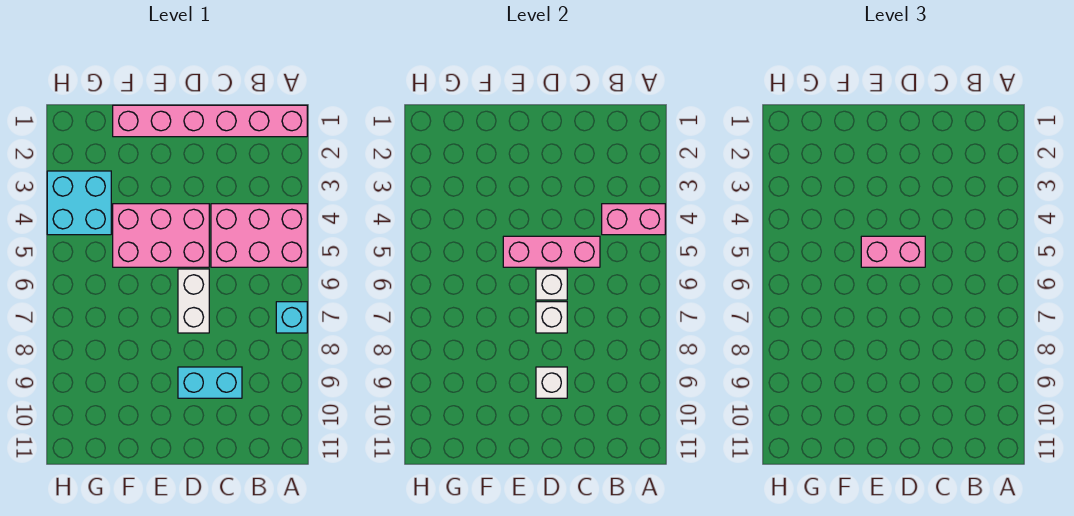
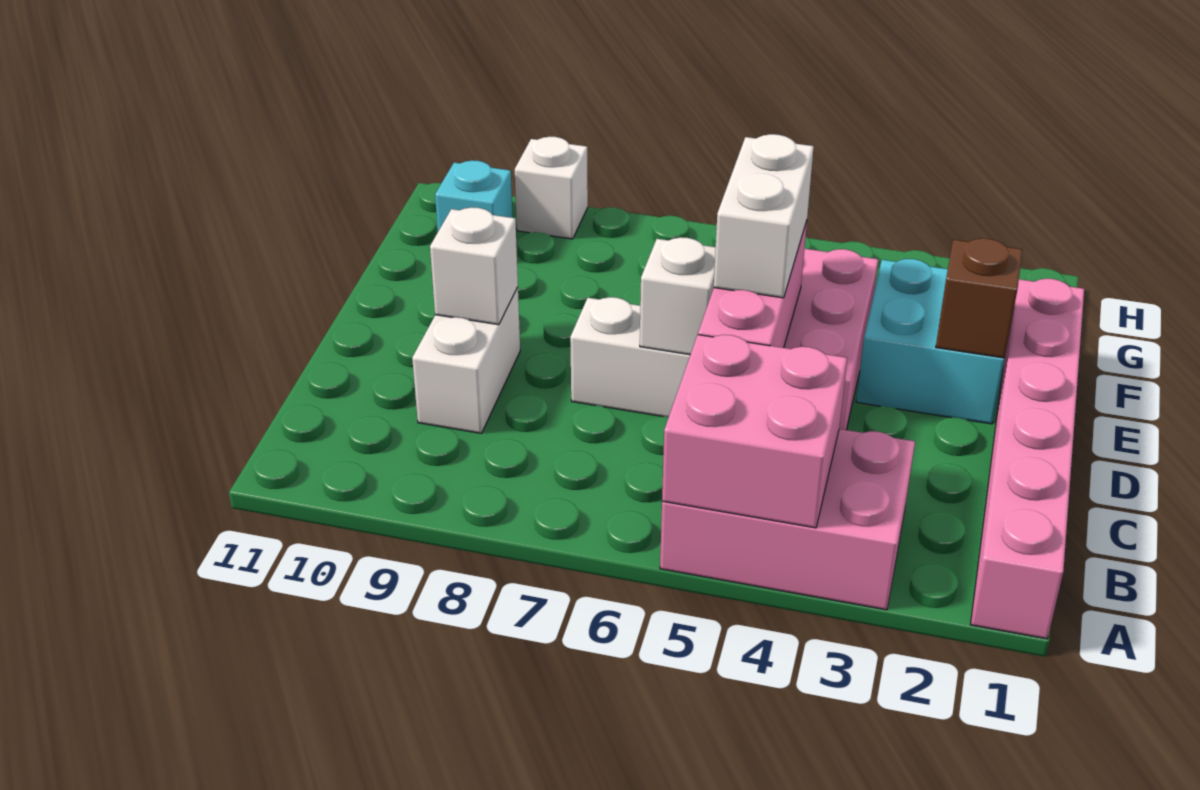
pink brick A4:C5 level 1 -> pink brick A3:B5 level 1
pink brick A4:B4 level 2 -> pink brick A4:B5 level 2
cyan brick A7 level 1 -> cyan brick G10 level 1
cyan brick C9:D9 level 1 -> white brick C9:D9 level 1
pink brick D5:E5 level 3 -> white brick D5:E5 level 3
white brick D7 level 2 -> white brick H9 level 1
none -> brown brick E2 level 2
cyan brick G3:H4 level 1 -> cyan brick E2:F3 level 1

